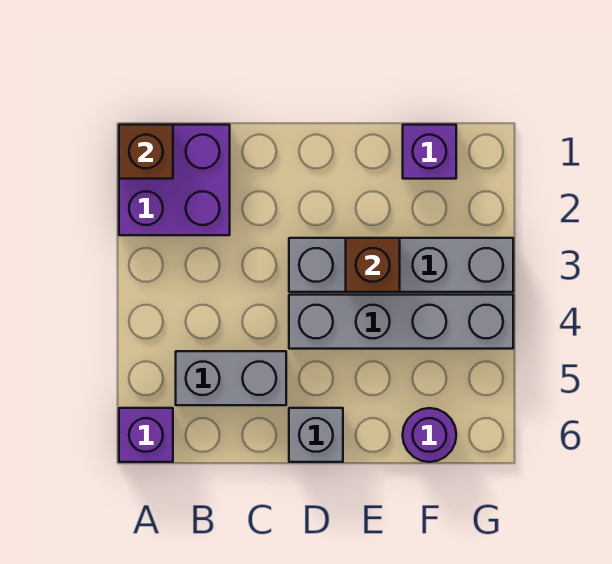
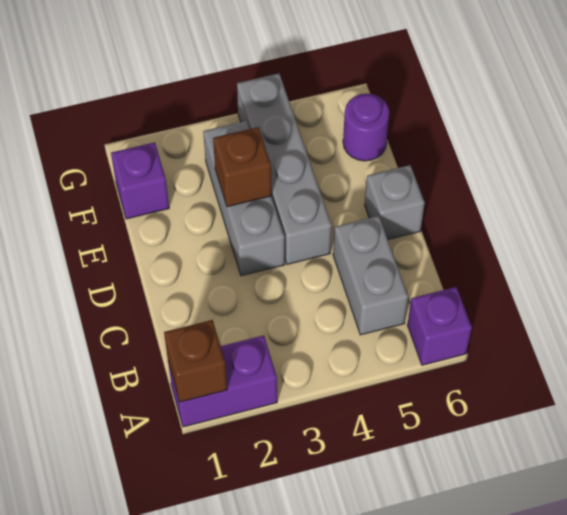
purple brick A1:B2 level 1 -> purple brick A1:A2 level 1
grey brick D3:G3 level 1 -> grey brick D3:F3 level 1

